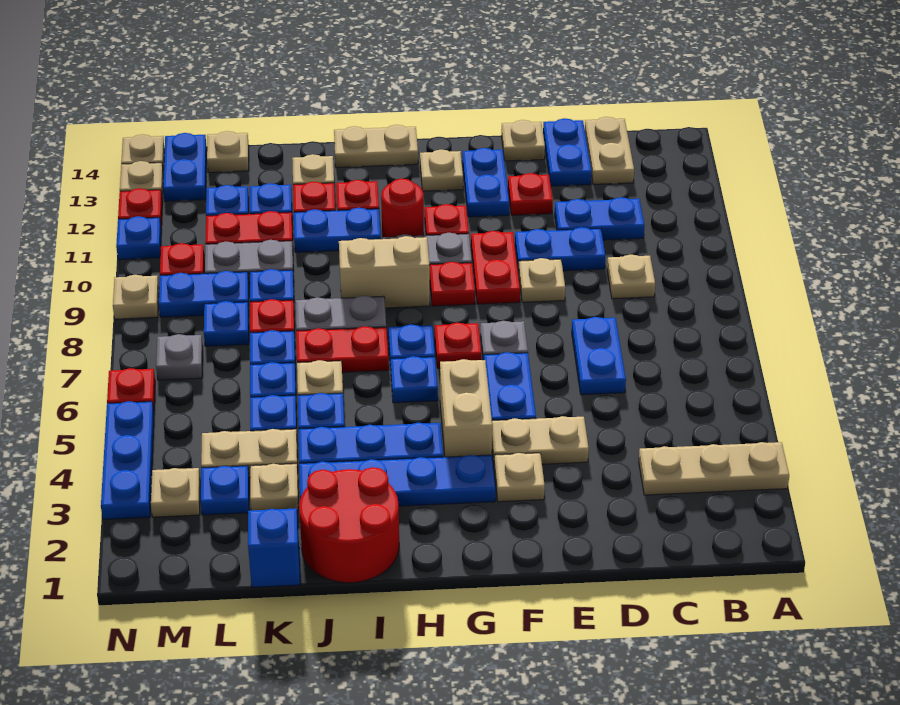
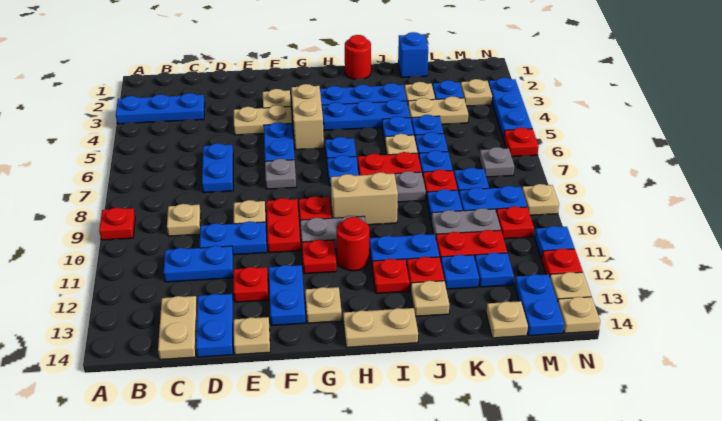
tan plate A3:C3 level 1 -> blue plate A3:C3 level 1
red plate G7 level 1 -> red plate A9 level 1
red round brick I1:J2 level 1 -> red round brick I1 level 1

